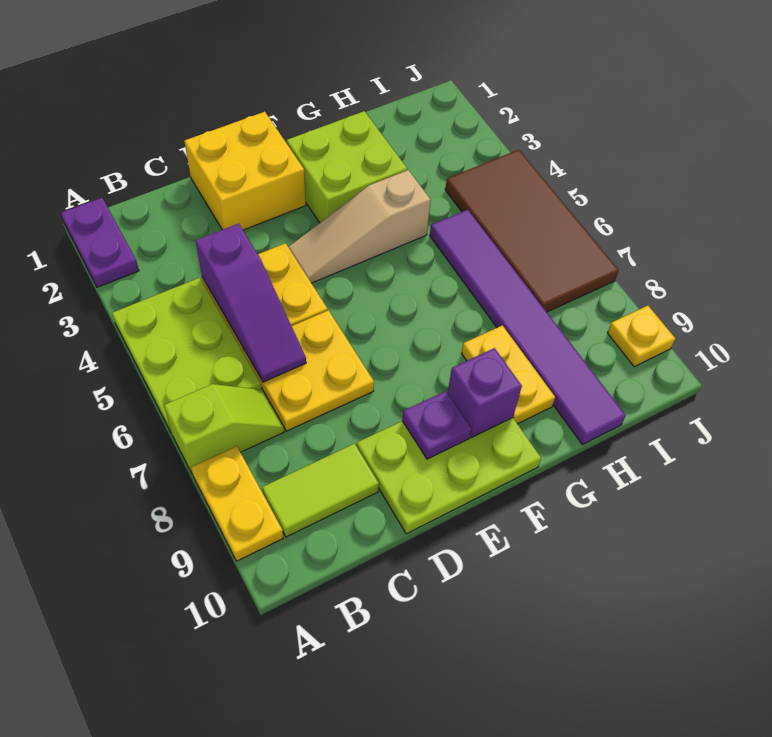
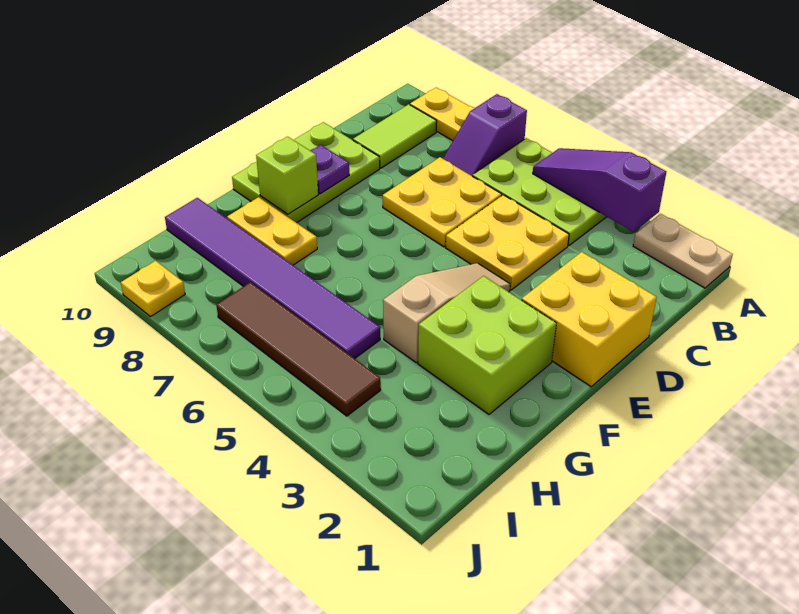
purple plate A1:A2 level 1 -> tan plate A1:A2 level 1
lime slope A7:B7 level 1 top A -> purple slope A7:B7 level 1 top A
purple slope C4:C6 level 2 top 4 -> purple slope A3:A5 level 2 top 3
purple brick F9 level 2 -> lime brick F9 level 2
brown tile I4:J7 level 1 -> brown tile I4:I7 level 1

